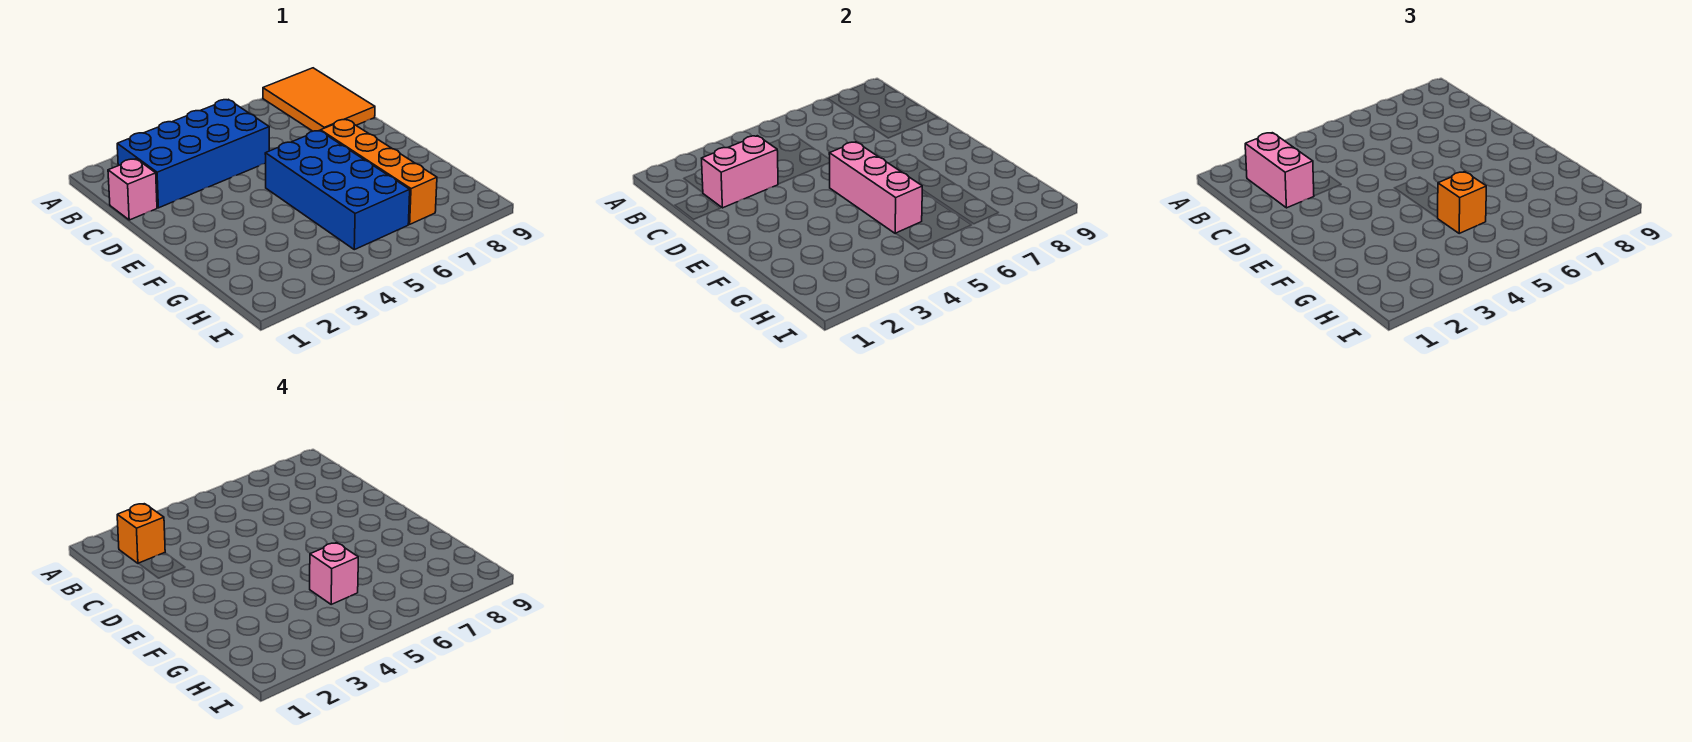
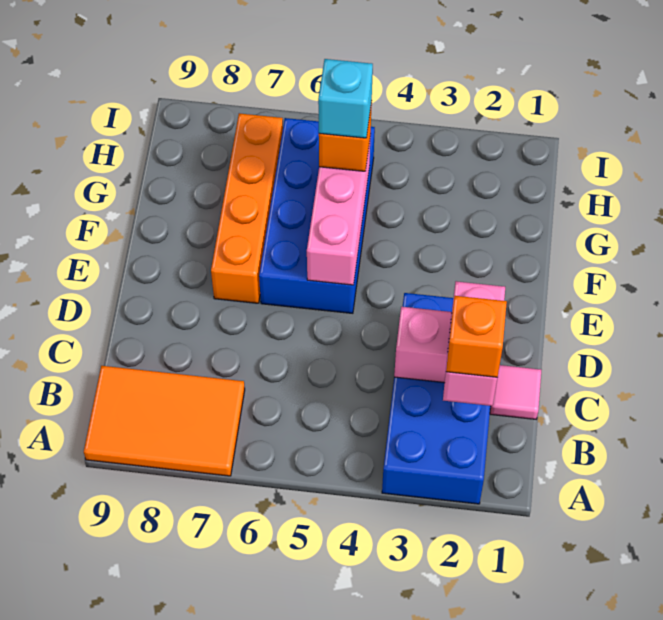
orange tile A8:C9 level 1 -> orange tile A7:B9 level 1
blue brick B2:C5 level 1 -> blue brick A2:D3 level 1
pink brick C1 level 1 -> pink tile C1 level 1
pink brick G5 level 4 -> cyan brick G5 level 4

